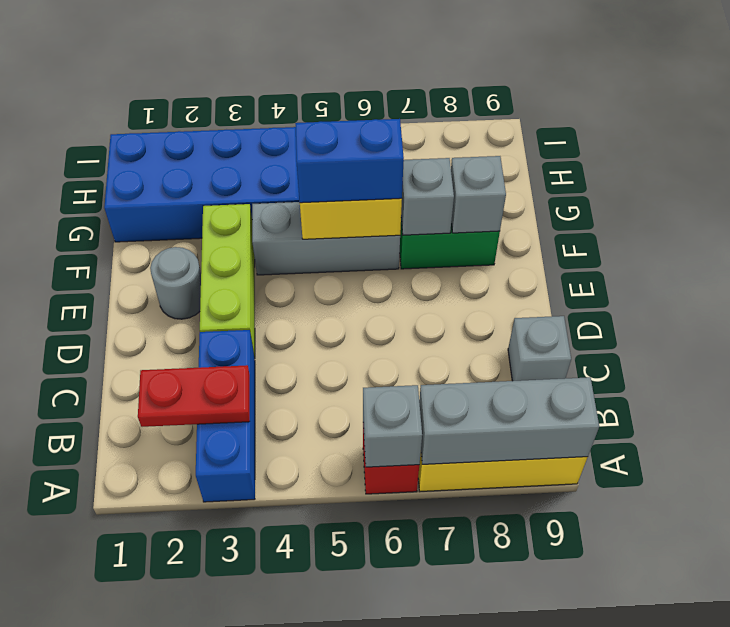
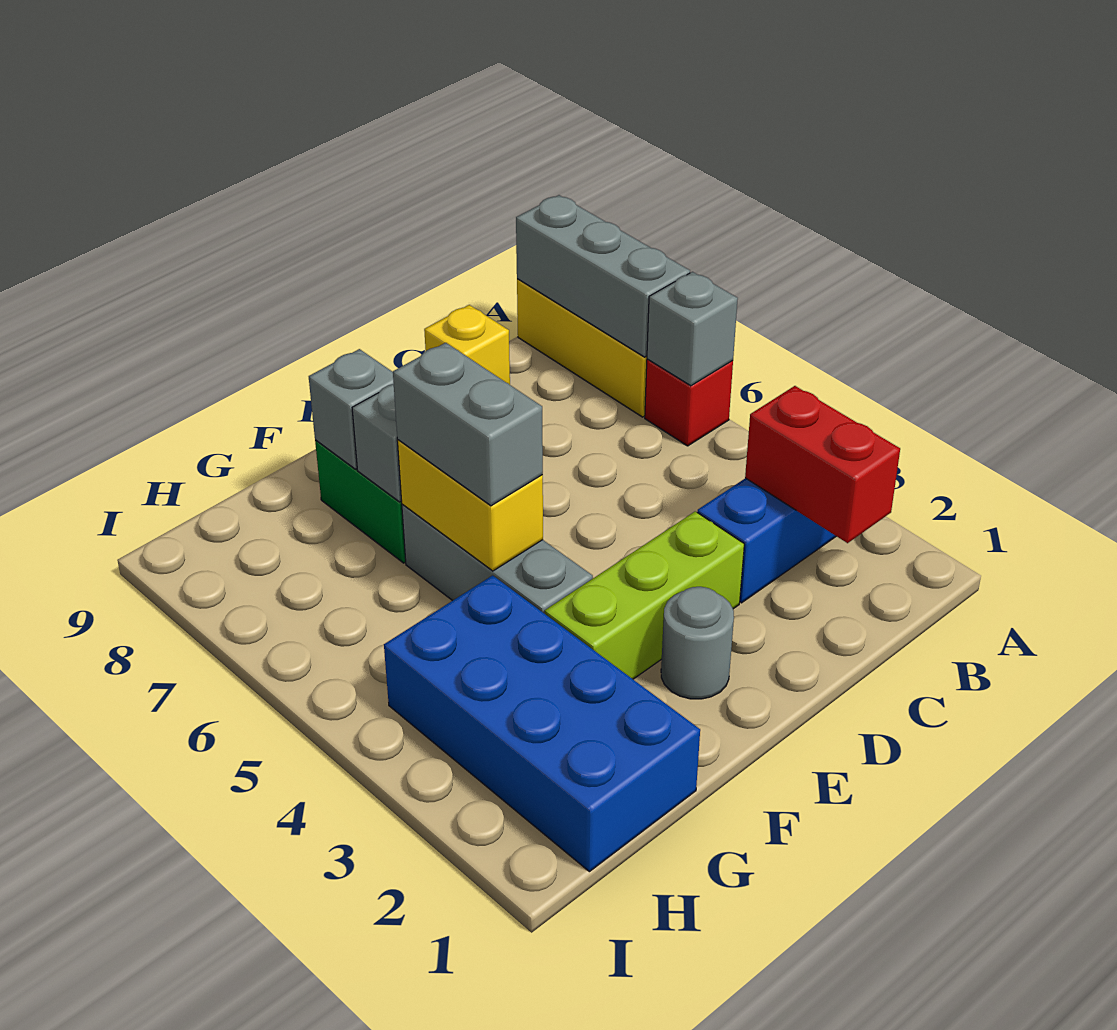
red plate B2:B3 level 2 -> red brick B2:B3 level 2
grey brick C9 level 1 -> yellow brick C9 level 1
blue brick F5:F6 level 3 -> grey brick F5:F6 level 3

